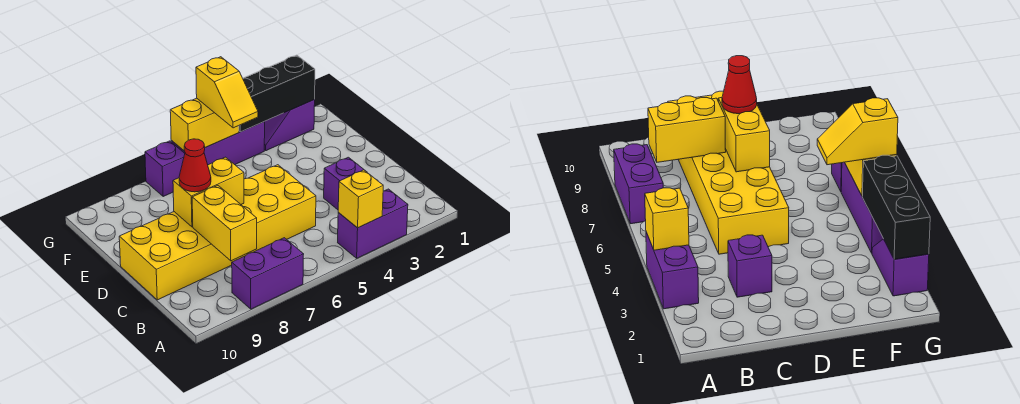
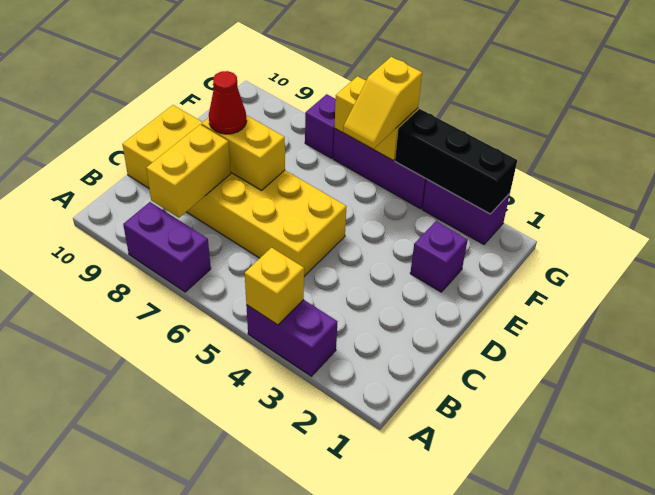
purple brick C3 level 1 -> purple brick E2 level 1
purple slope G2:G3 level 1 top 2 -> purple brick G2:G3 level 1

